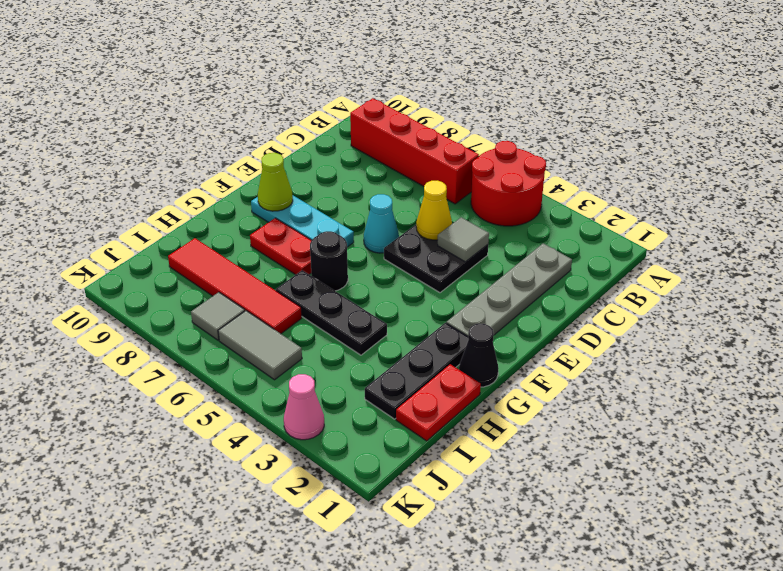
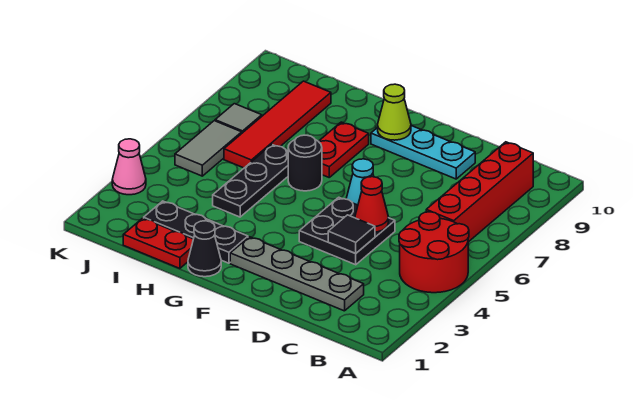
grey tile D4 level 2 -> black tile D4 level 2
yellow cone D5 level 2 -> red cone D5 level 2
cyan plate F7:F9 level 1 -> cyan plate D9:F9 level 1

